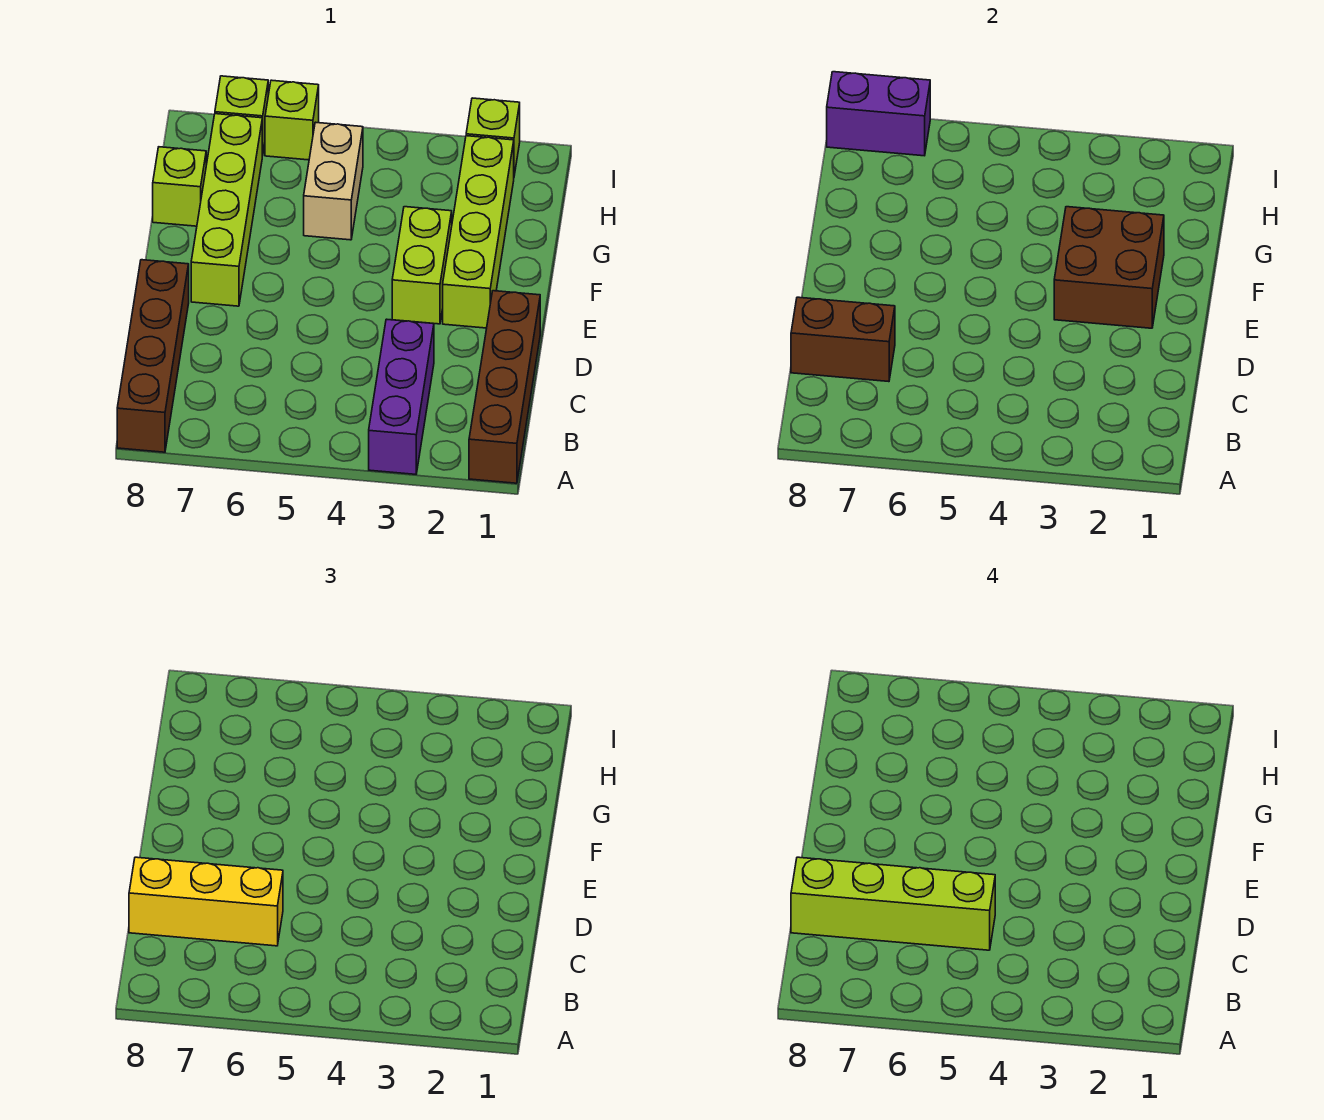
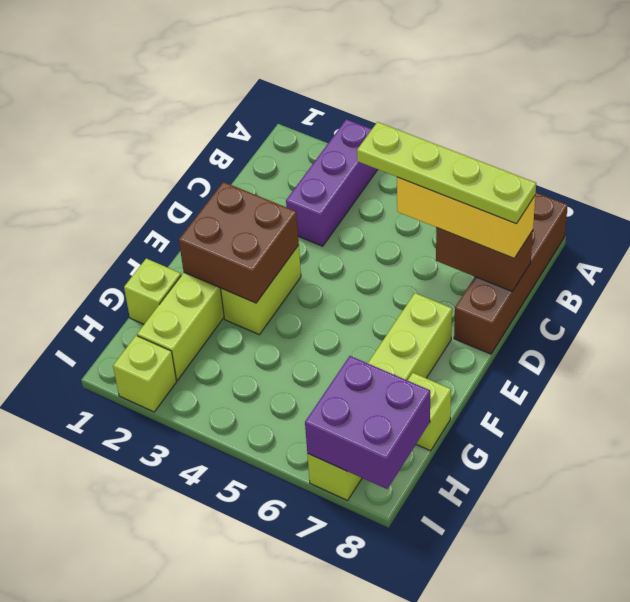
brown brick A1:D1 level 1 -> none
lime brick C5:C8 level 4 -> lime plate C5:C8 level 4
tan brick G5:H5 level 1 -> none
lime brick I6 level 1 -> lime brick G1 level 1
purple brick I7:I8 level 2 -> purple brick H7:I8 level 2

